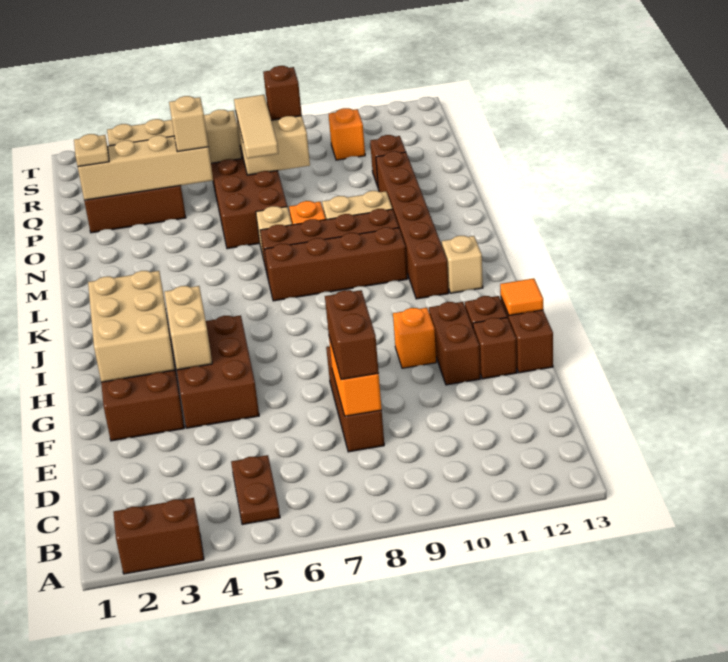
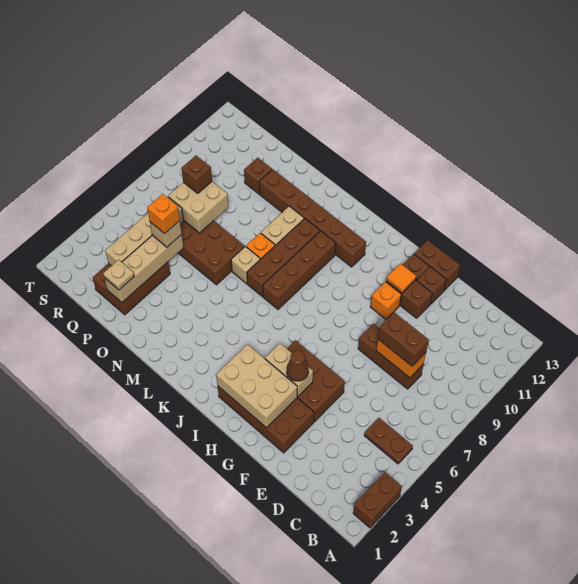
none -> brown cone G4 level 3
orange tile G13 level 2 -> orange tile G11 level 2
tan brick J12 level 1 -> none
tan tile O7:Q7 level 3 -> none
orange brick R10 level 1 -> orange brick P5 level 4

